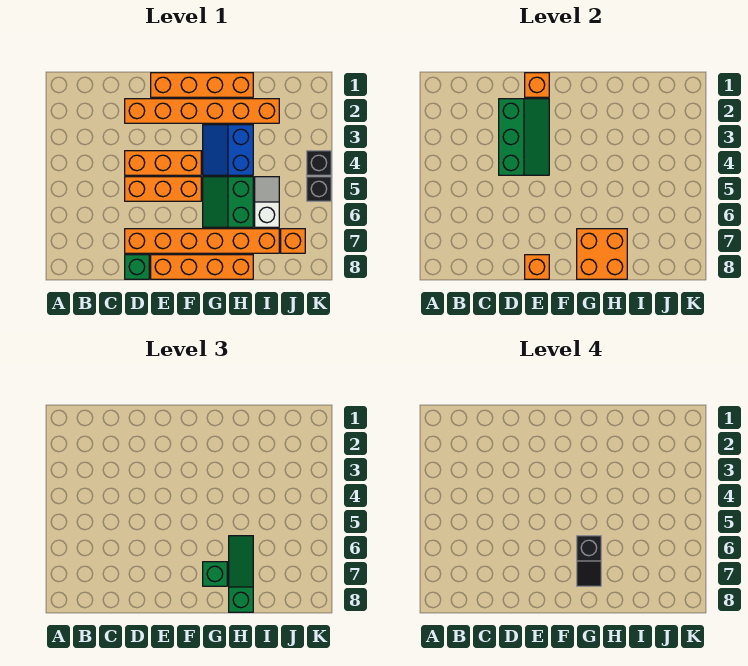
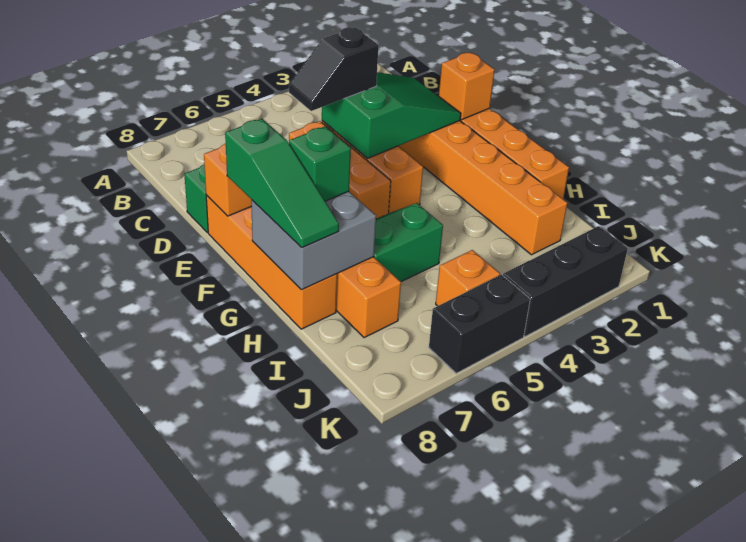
green slope D2:E4 level 2 top D -> green slope D2:E4 level 2 top 4
blue slope G3:H4 level 1 top H -> none
black slope G6:G7 level 4 top 6 -> black slope D4:D5 level 3 top 4
orange brick G7:H8 level 2 -> grey brick G7:H8 level 2
green slope H6:H8 level 3 top 8 -> green slope F8:H8 level 3 top F
white slope I5:I6 level 1 top 6 -> none
orange brick J7 level 1 -> orange brick J5 level 1
black brick K4 level 1 -> black brick K2:K4 level 1
black brick K5 level 1 -> black brick K5:K6 level 1

